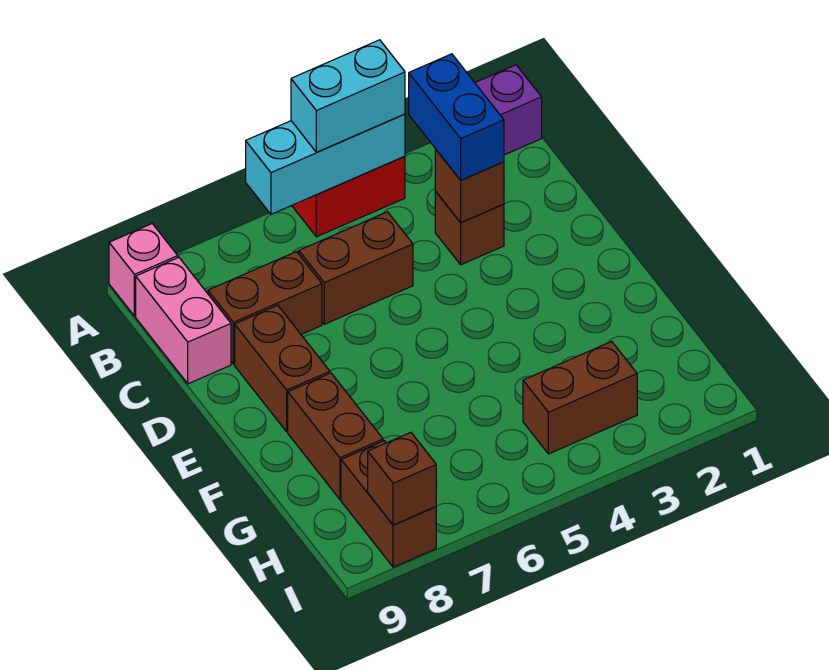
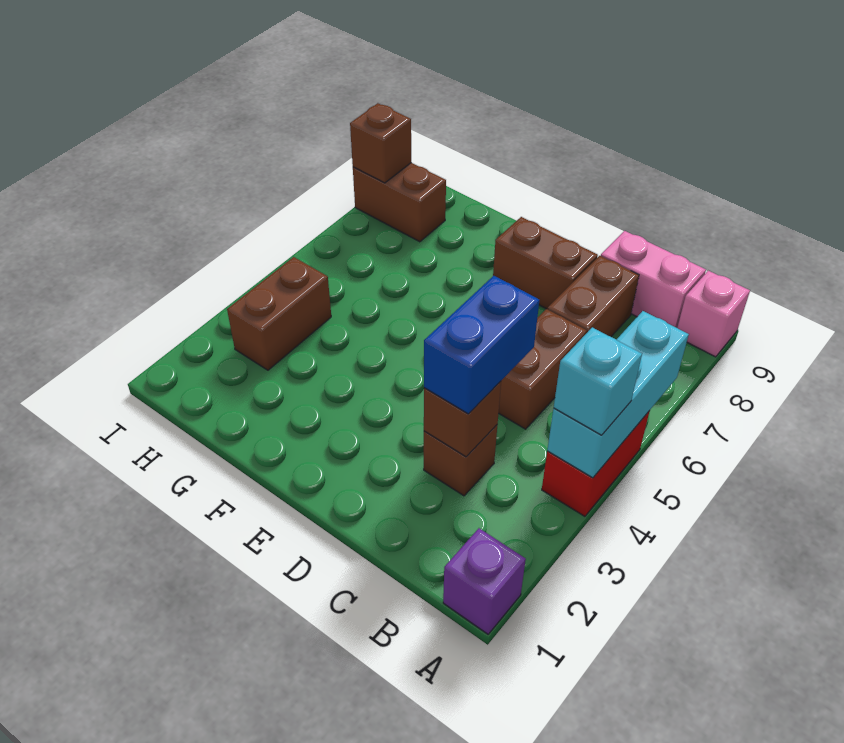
cyan brick A4:A5 level 3 -> cyan brick A4 level 3
blue brick B3:C3 level 3 -> blue brick C3:C4 level 3
brown brick F8:G8 level 1 -> none

